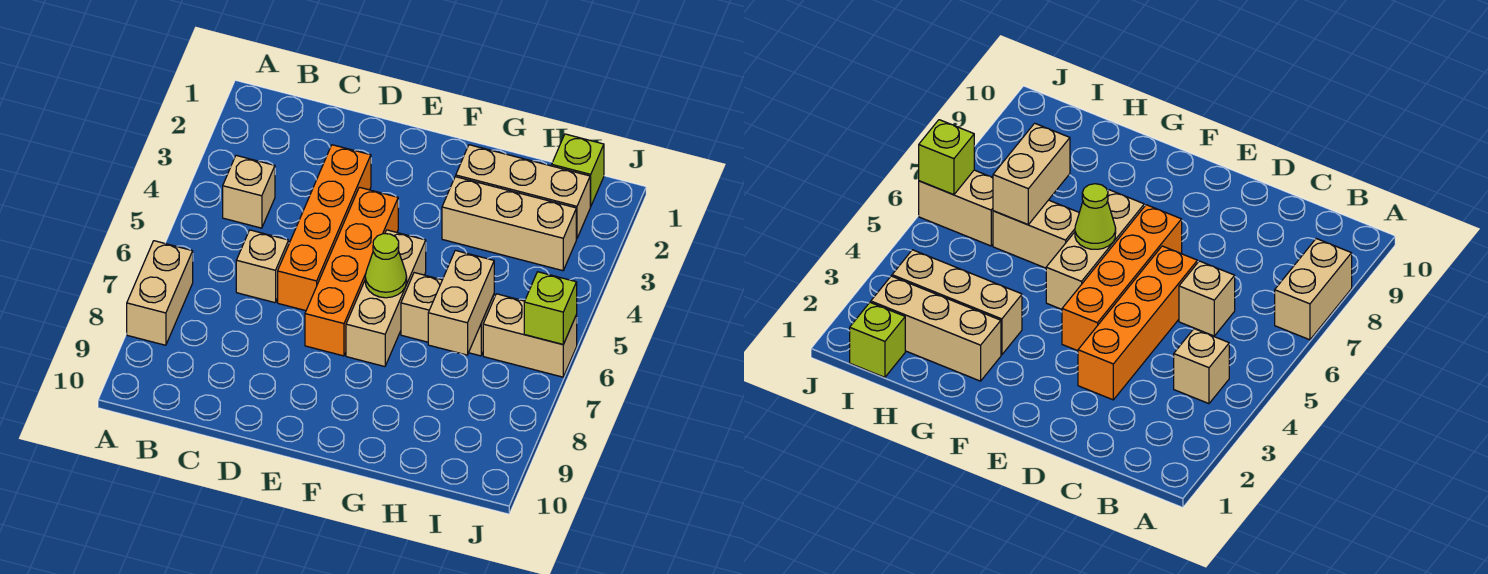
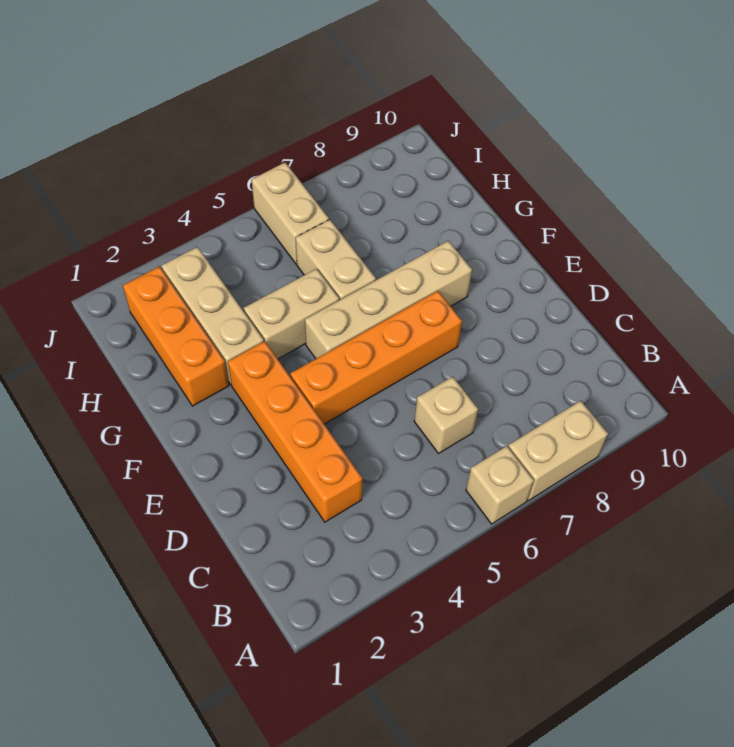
tan brick B4 level 1 -> tan brick A6 level 1
orange brick D3:D6 level 1 -> orange brick C3:F3 level 1
tan brick F5:F7 level 1 -> tan brick F5:F8 level 1
lime cone F6 level 2 -> none
tan brick G2:I2 level 1 -> orange brick G2:I2 level 1
tan brick H6:H7 level 2 -> tan brick G4:G5 level 1
lime brick I1 level 1 -> none
lime brick J6 level 2 -> none

